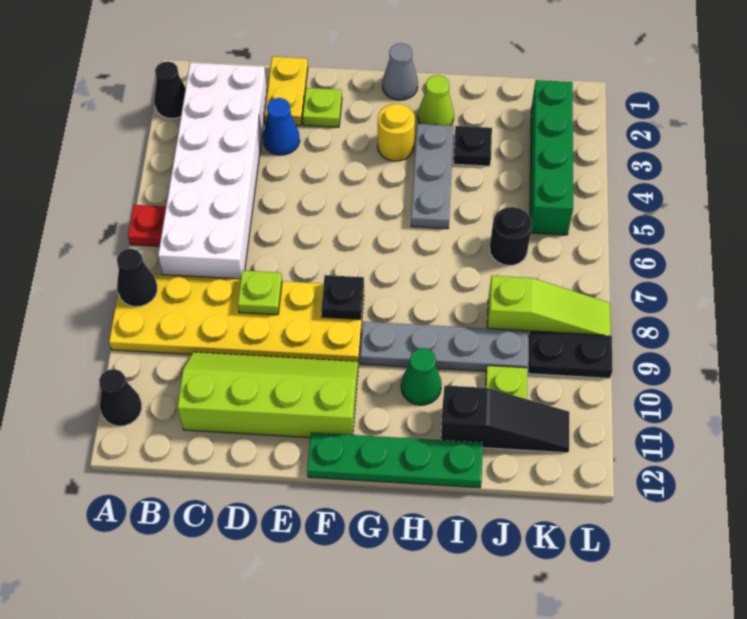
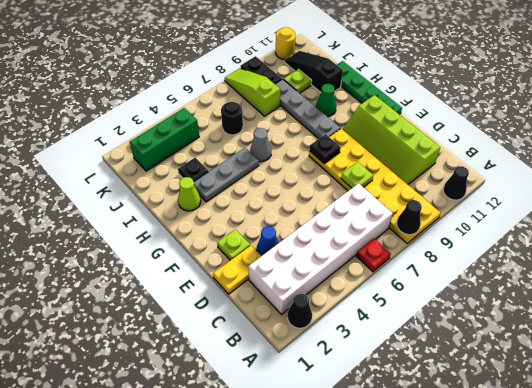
grey cone G1 level 1 -> grey cone H6 level 1
yellow round brick G3 level 1 -> yellow round brick L11 level 1
green brick K2:K5 level 1 -> green brick K2:K4 level 1

